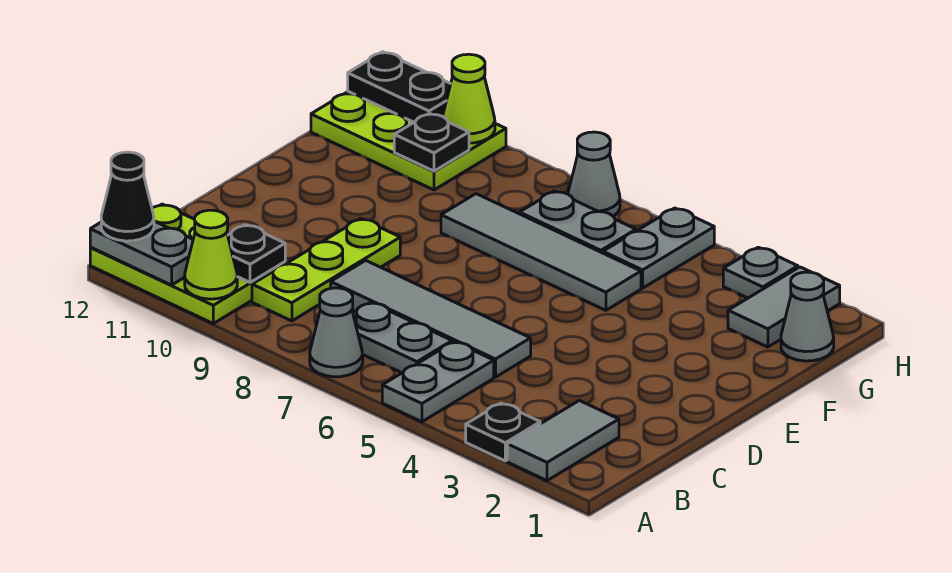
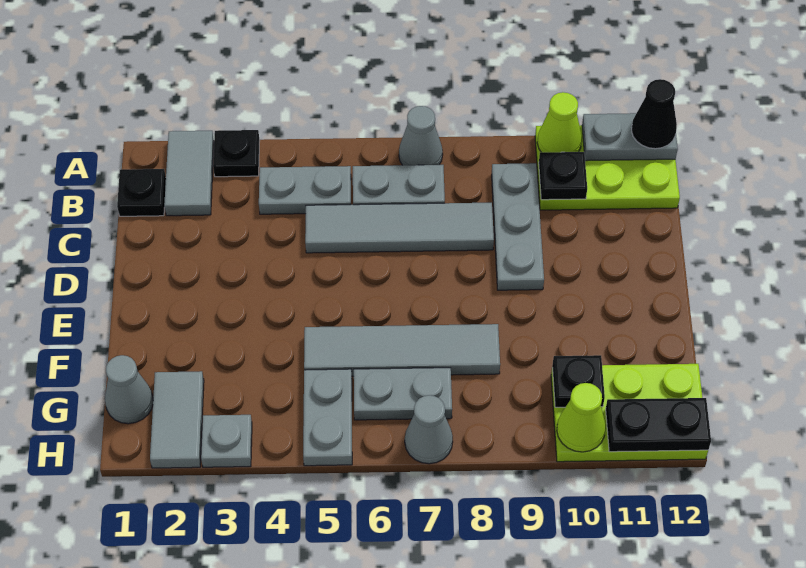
grey plate A5:B5 level 1 -> grey plate B4:B5 level 1
none -> black plate B1 level 1
lime plate B9:D9 level 1 -> grey plate B9:D9 level 1

